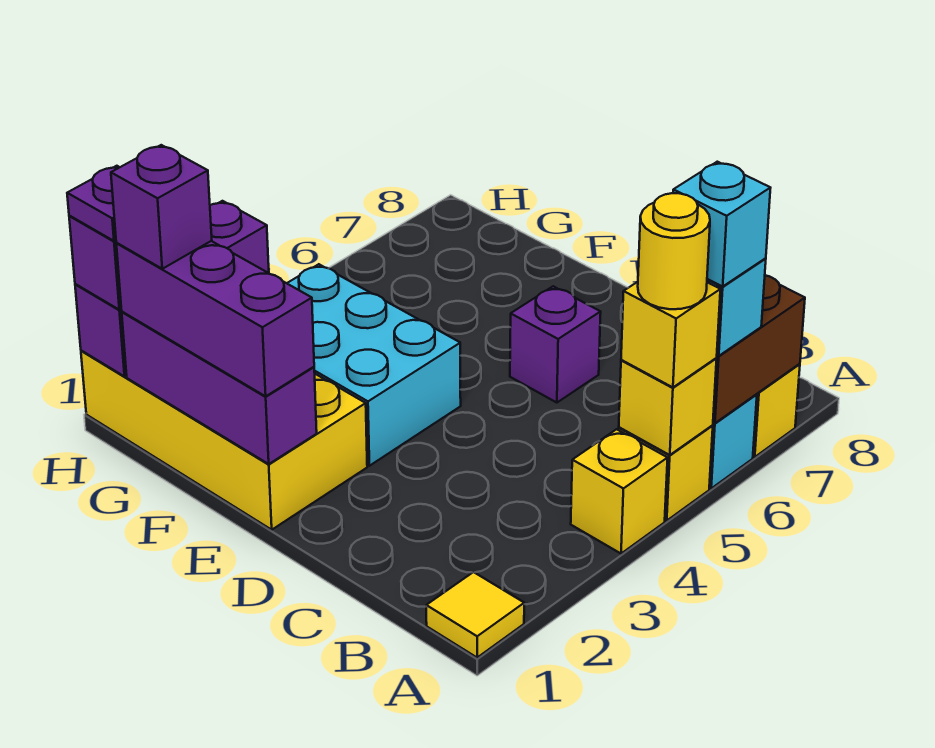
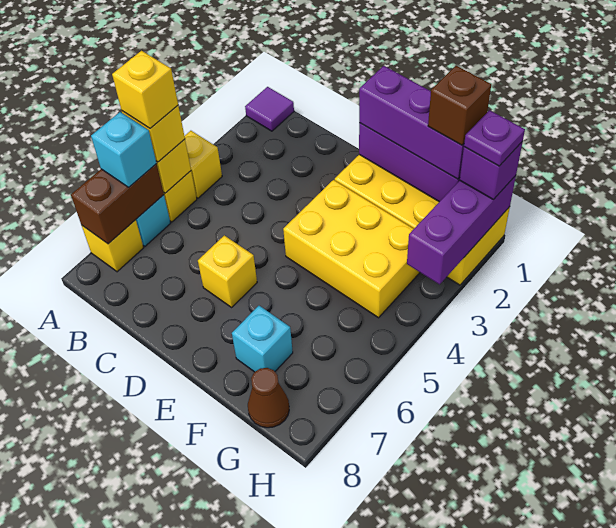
yellow tile A1 level 1 -> purple tile A1 level 1
yellow round brick A5 level 4 -> yellow brick A5 level 4
cyan brick A6 level 4 -> cyan brick F7 level 1
purple brick D6 level 1 -> yellow brick D6 level 1
cyan brick E3:G4 level 1 -> yellow brick E3:G4 level 1
purple brick G1 level 4 -> brown brick G1 level 4
none -> brown cone G8 level 1

